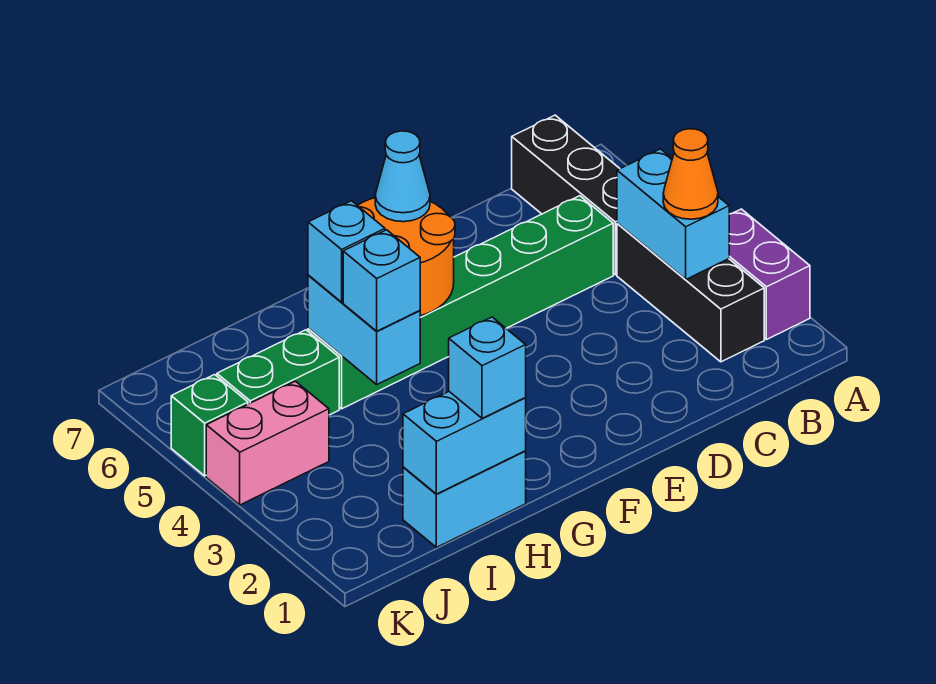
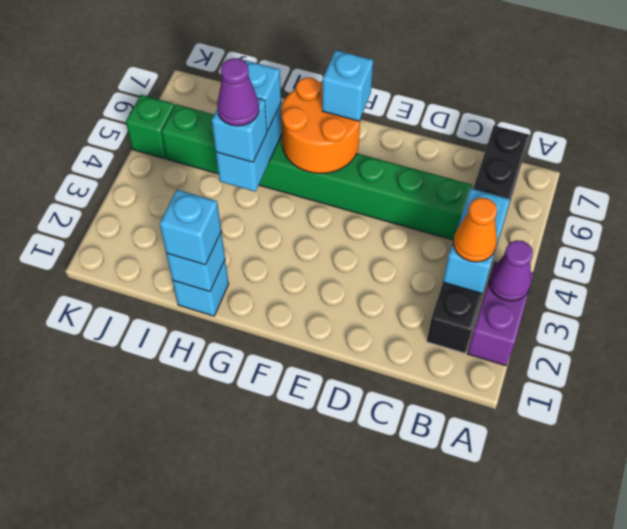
none -> purple cone A3 level 2
cyan cone F6 level 3 -> cyan brick F6 level 3
cyan brick H1:I1 level 1 -> cyan brick H1 level 1
cyan brick H1:I1 level 2 -> cyan brick H1 level 2
none -> purple cone H4 level 4
pink brick J4:K4 level 1 -> none

